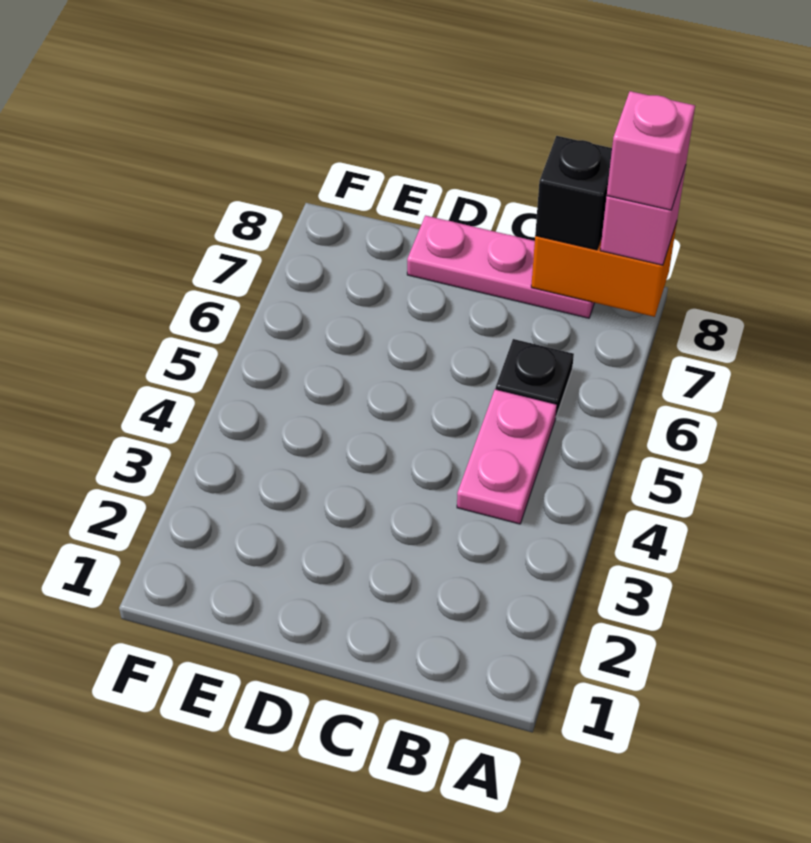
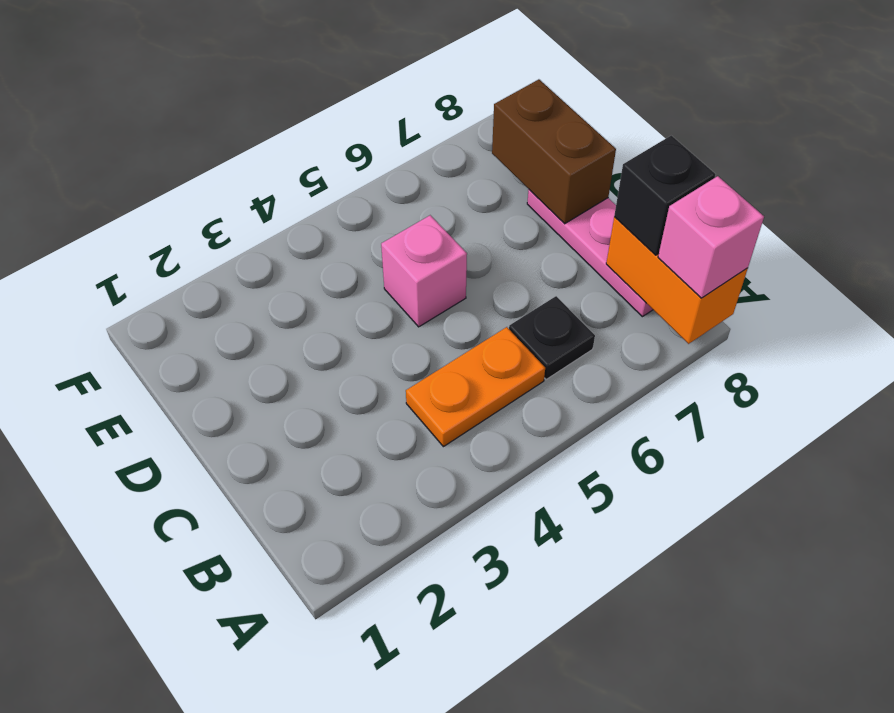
pink brick A8 level 4 -> pink brick D5 level 1
pink plate B4:B5 level 1 -> orange plate B4:B5 level 1
none -> brown brick D8:E8 level 2

